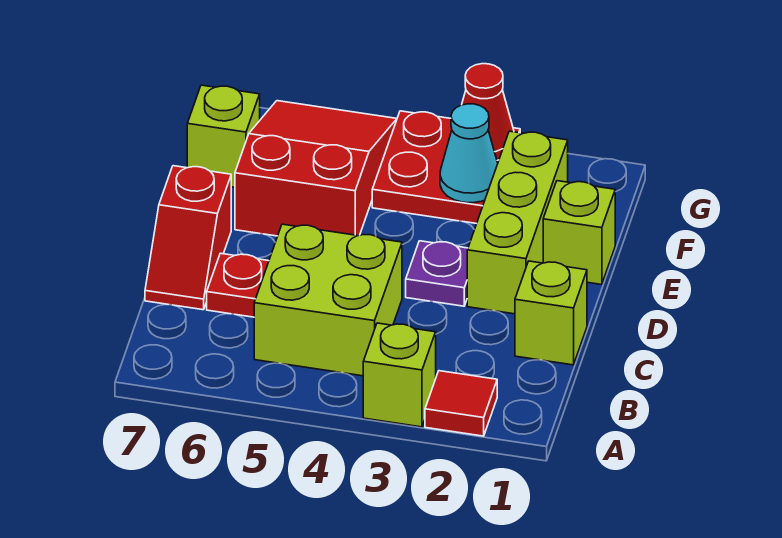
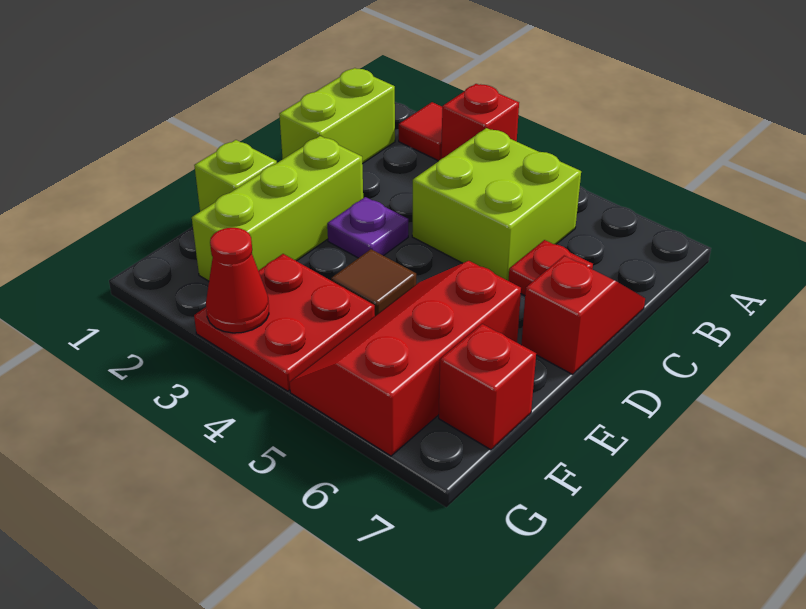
lime brick A3 level 1 -> red brick A3 level 1
lime brick C1 level 1 -> lime brick B1:C1 level 1
none -> brown tile E4 level 1
red slope E5:G6 level 1 top E -> red slope E5:G6 level 1 top 6
cyan cone F3 level 2 -> none
lime brick F7 level 1 -> red brick F7 level 1

